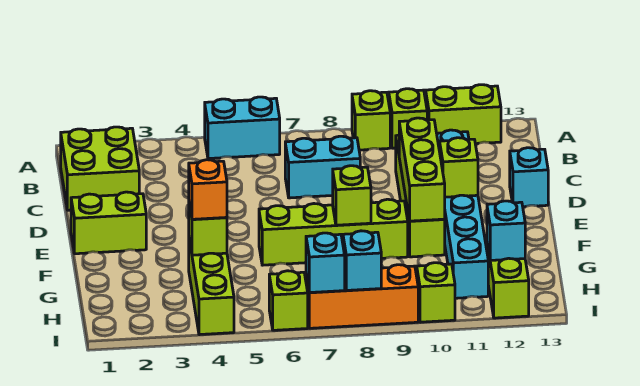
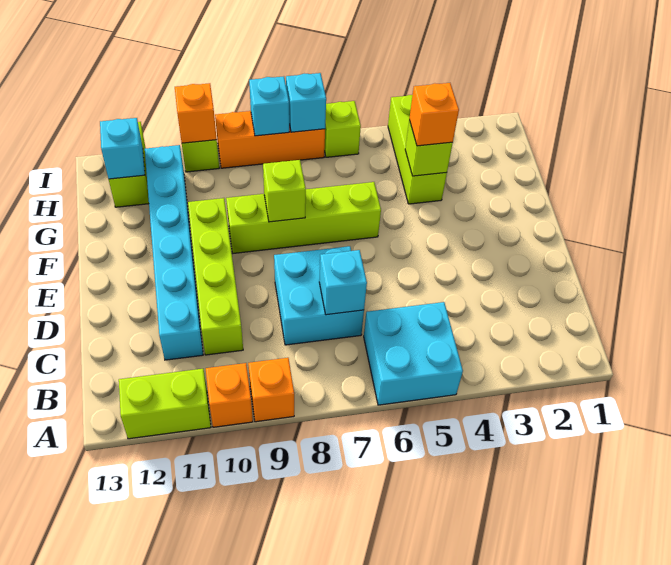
cyan brick A5:A6 level 1 -> cyan brick A5:B6 level 1
lime brick A9 level 1 -> orange brick A9 level 1
lime brick A10 level 1 -> orange brick A10 level 1
lime brick B1:C2 level 1 -> none
cyan brick C7:C8 level 1 -> cyan brick C7:D8 level 1
lime brick D10:F10 level 2 -> none
cyan brick D13 level 1 -> cyan brick C7 level 2
lime brick E1:E2 level 1 -> none
lime brick E11 level 2 -> none
none -> orange brick I10 level 2

